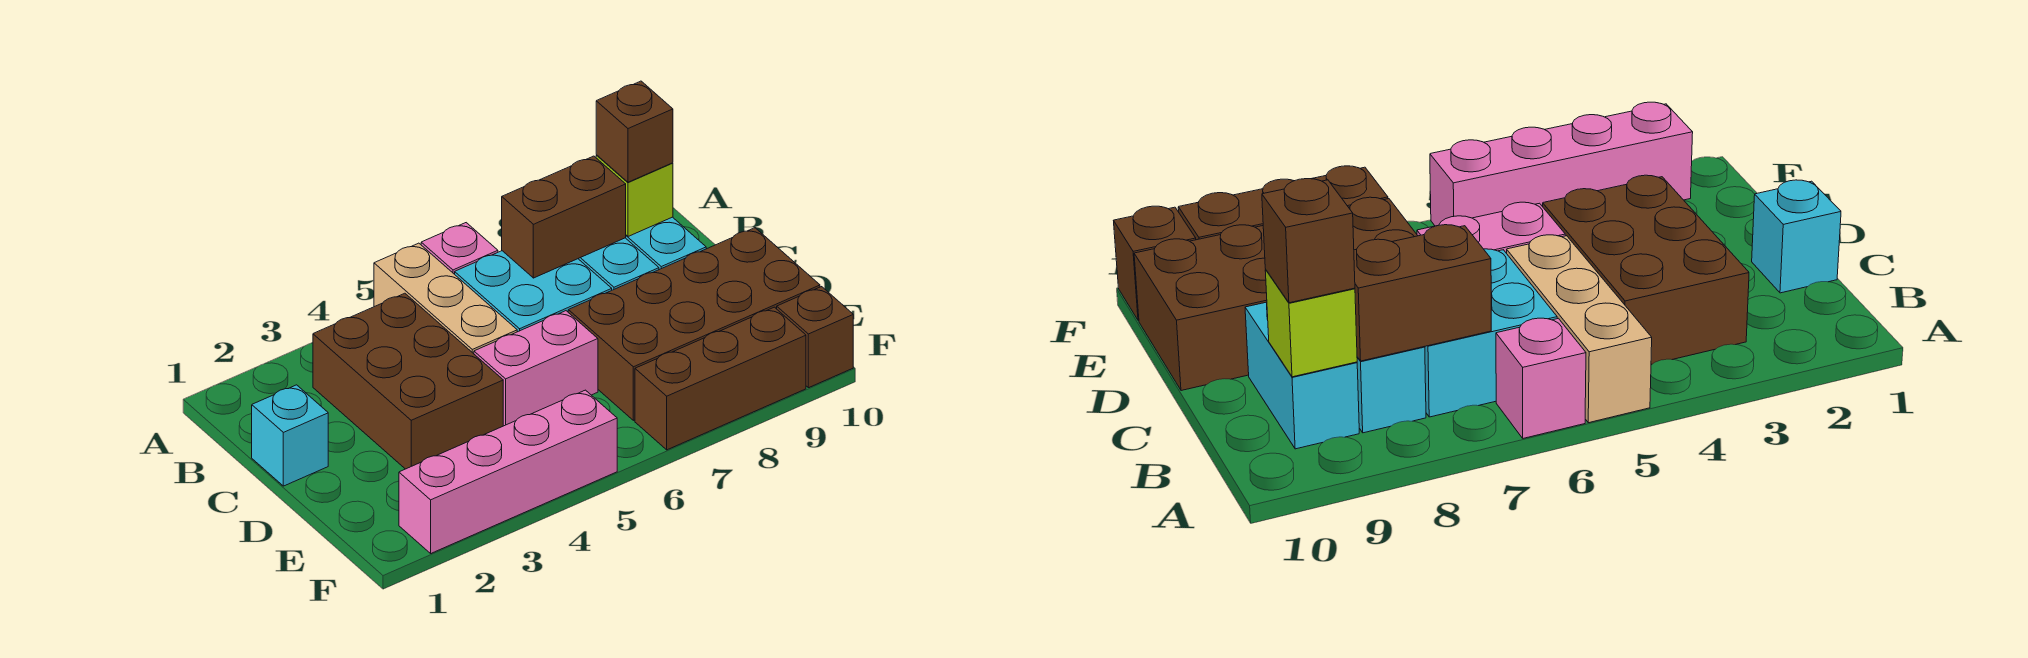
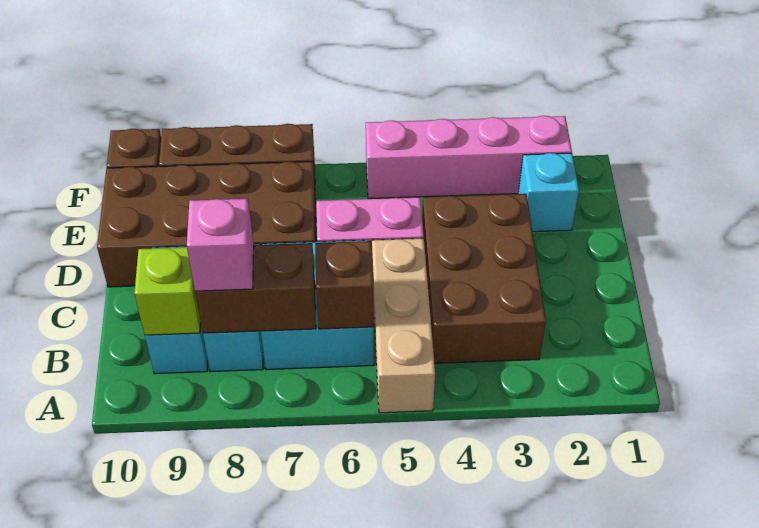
pink brick A6 level 1 -> pink brick B8 level 3
brown brick B9 level 3 -> brown brick B6 level 2
cyan brick C1 level 1 -> cyan brick E2 level 1

